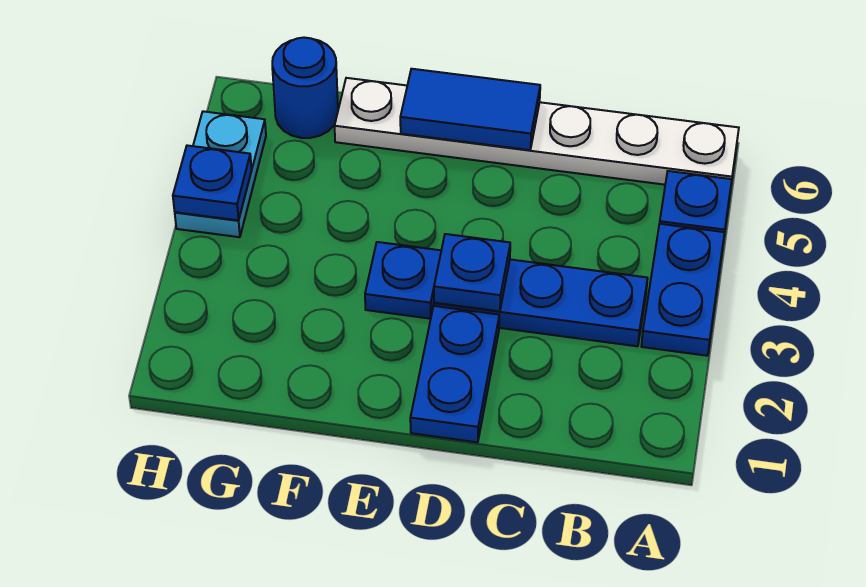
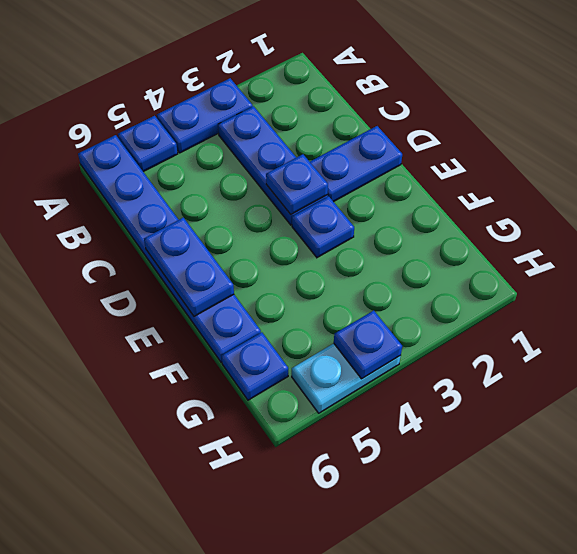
white plate A6:F6 level 1 -> blue plate A6:F6 level 1
blue tile D6:E6 level 2 -> blue plate D6:E6 level 2
blue round brick G6 level 1 -> blue plate G6 level 1

